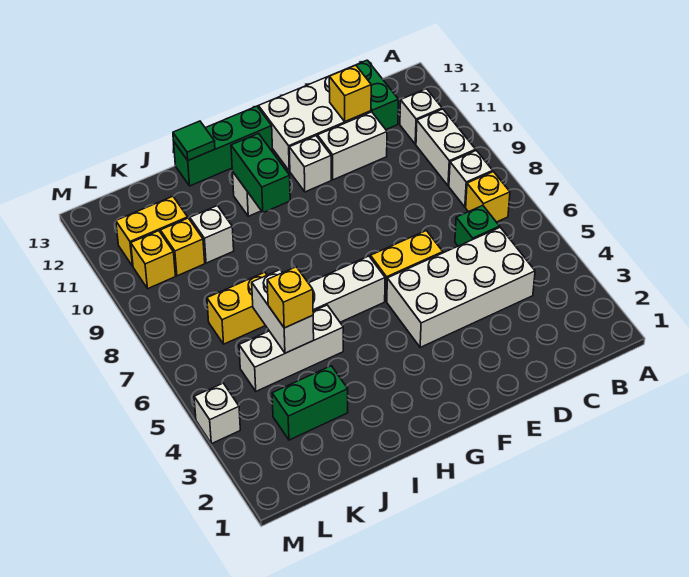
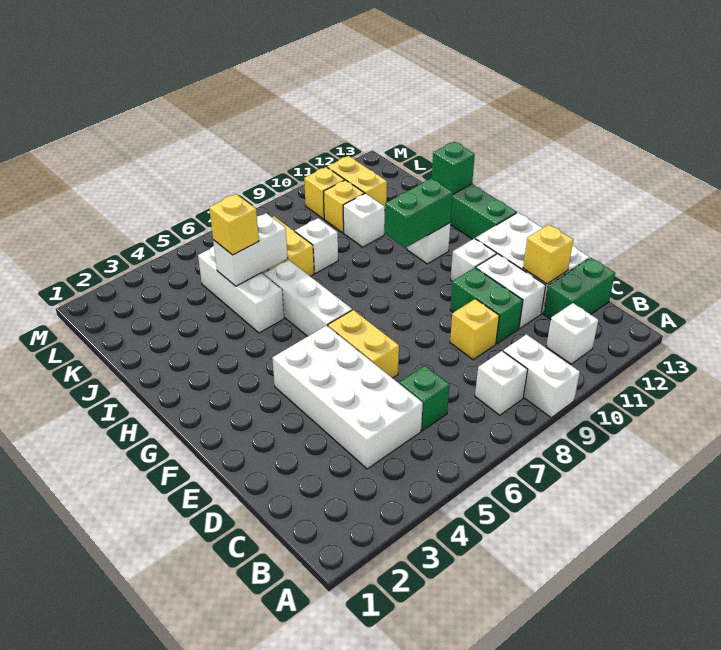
yellow brick B7 level 1 -> yellow brick D9 level 1
white brick B9:B10 level 1 -> white brick A9:B9 level 1
green tile I13 level 2 -> green brick I13 level 2
green brick J3:K3 level 1 -> green brick D10:E10 level 1
white brick M4 level 1 -> white brick J8 level 1

